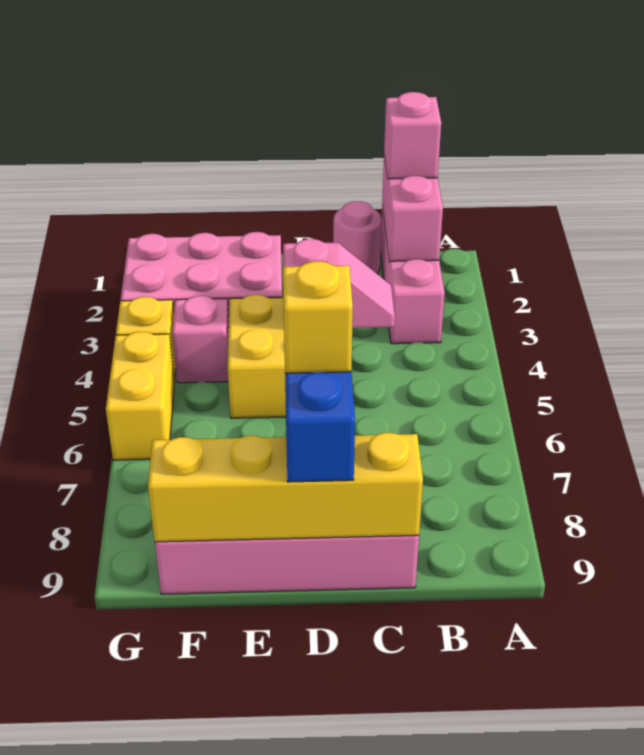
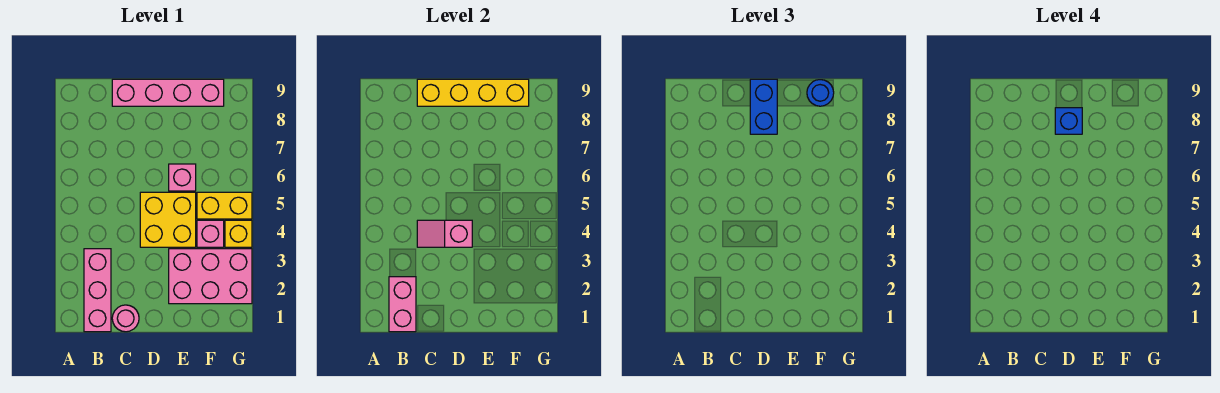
pink brick B1 level 3 -> pink brick E6 level 1
yellow brick D8 level 4 -> blue brick D8 level 4
none -> blue round brick F9 level 3
yellow brick G5:G6 level 1 -> yellow brick F5:G5 level 1

